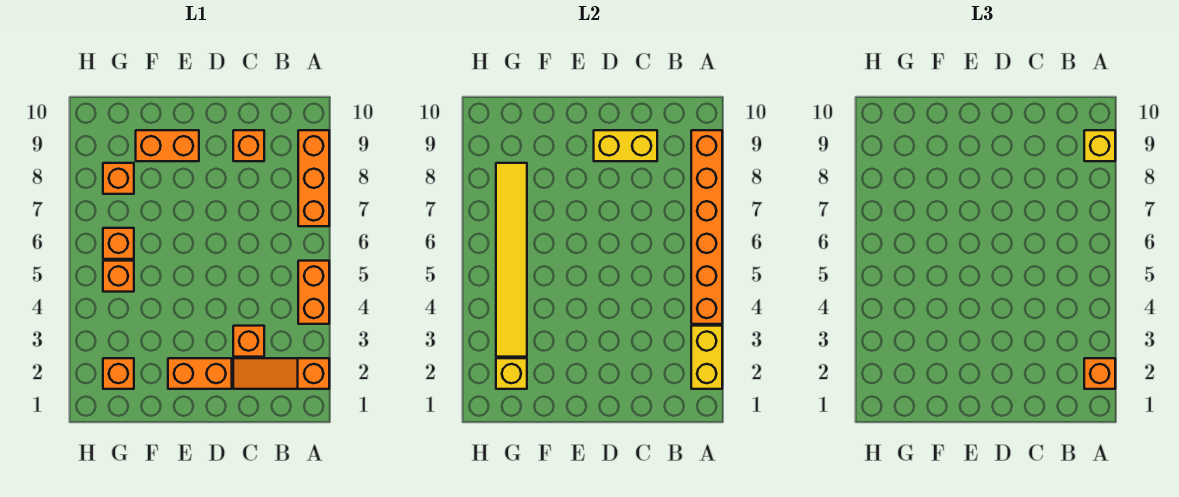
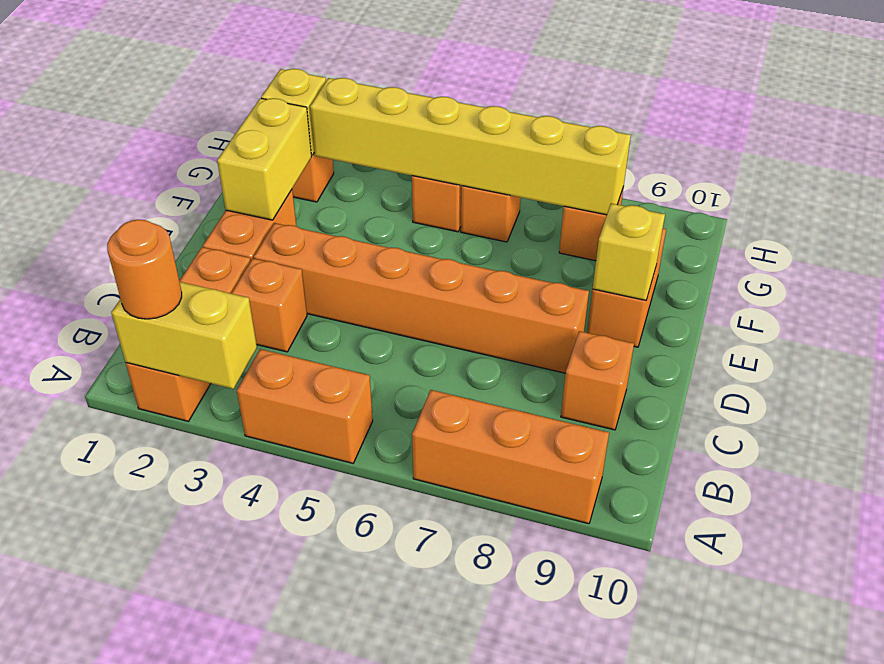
orange slope A2:C2 level 1 top A -> orange brick A2:C2 level 1
orange brick A2 level 3 -> orange round brick A2 level 3
orange brick A4:A9 level 2 -> orange brick D3:D8 level 1
yellow brick A9 level 3 -> yellow brick E9 level 2
yellow brick C9:D9 level 2 -> yellow brick E2:F2 level 2
yellow tile G3:G8 level 2 -> yellow brick G3:G8 level 2

